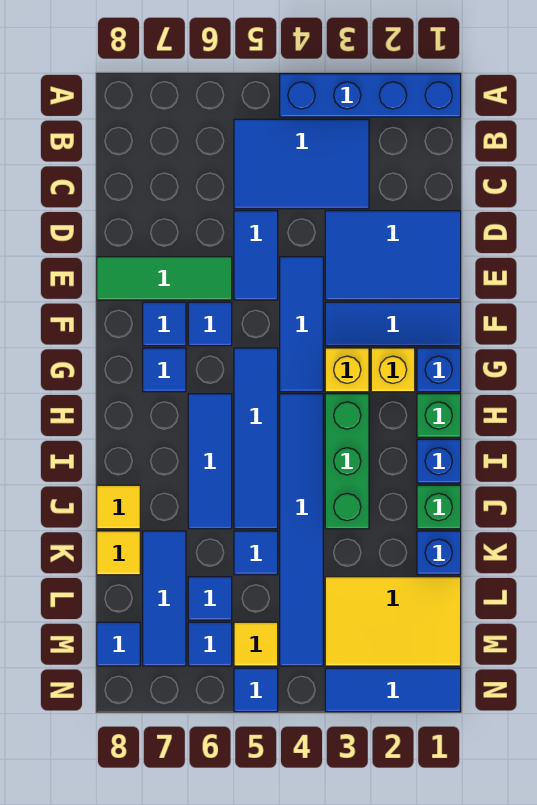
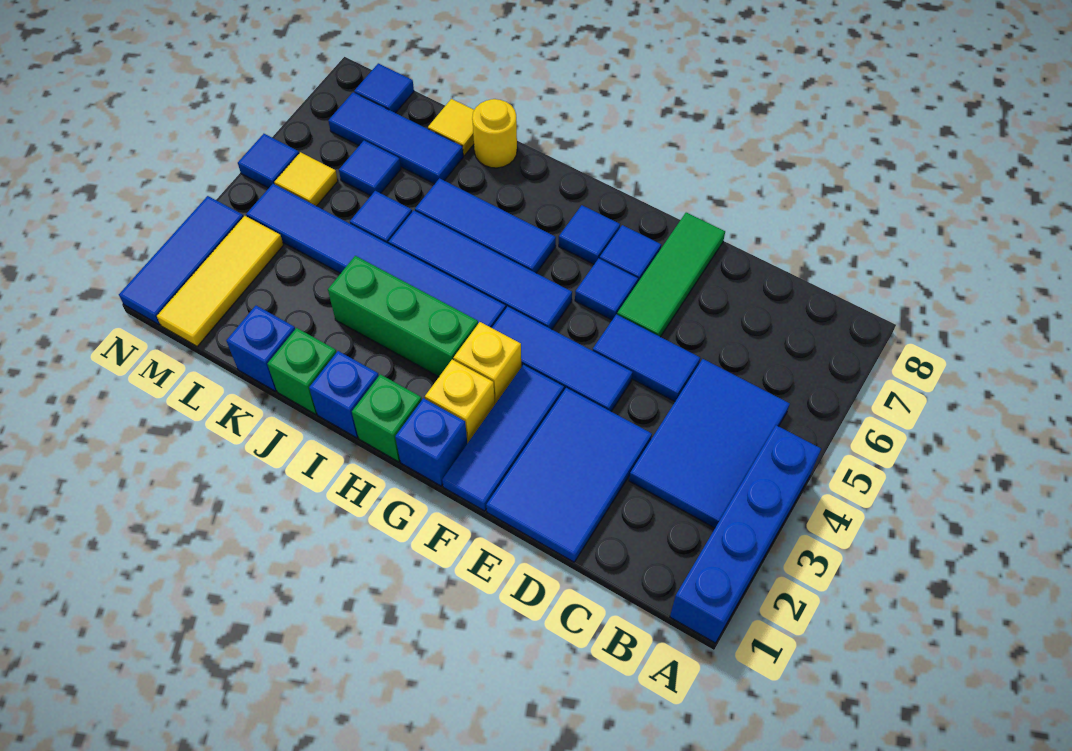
yellow tile J8 level 1 -> yellow round brick J8 level 1
yellow tile L1:M3 level 1 -> yellow tile M1:M3 level 1
blue tile M6 level 1 -> none

